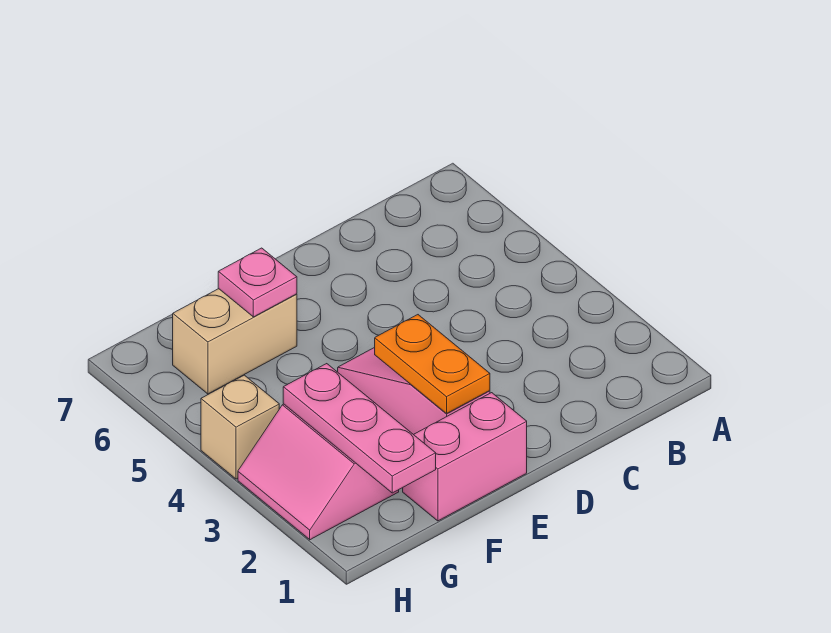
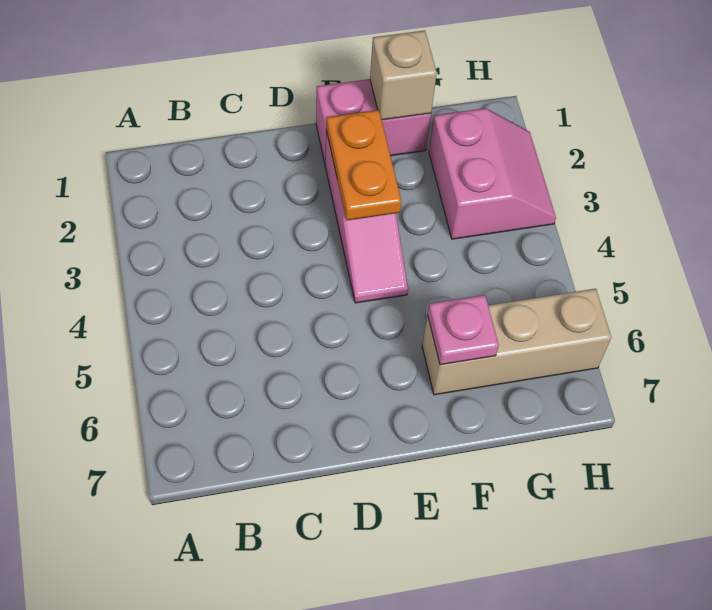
tan brick F6:G6 level 1 -> tan brick F6:H6 level 1
pink plate G1:G3 level 2 -> none
tan brick H4 level 1 -> tan brick F1 level 2

